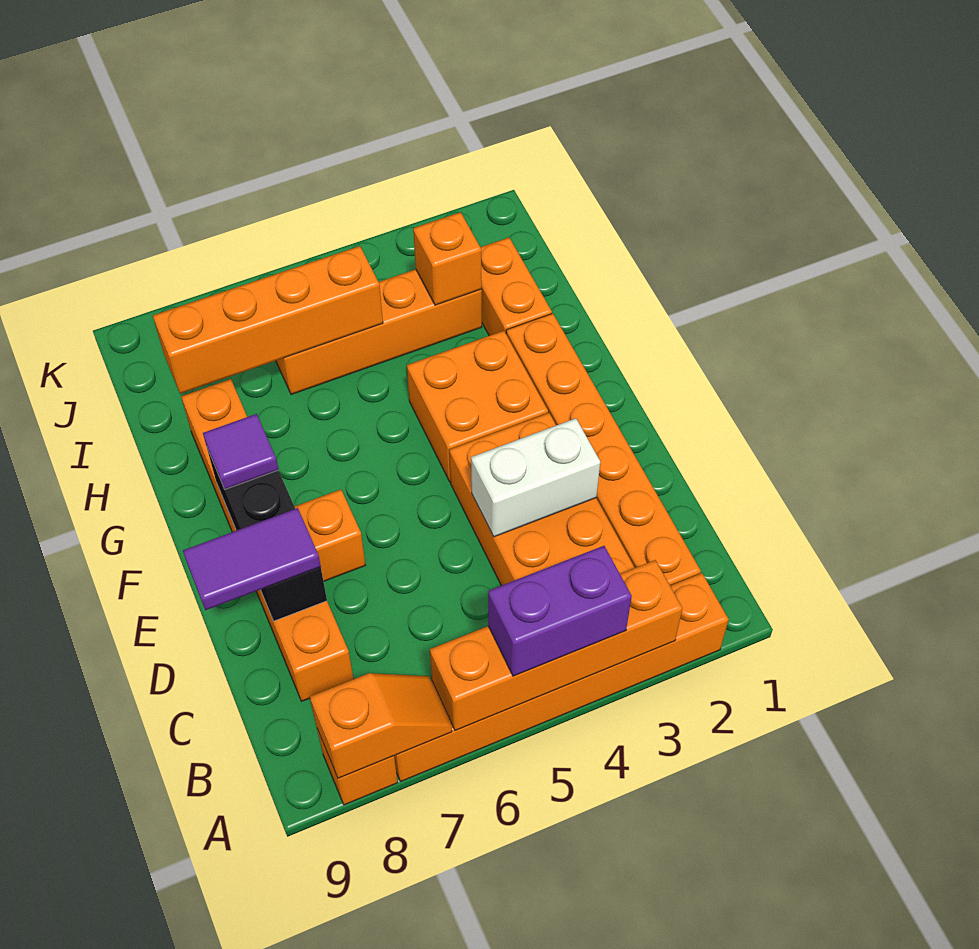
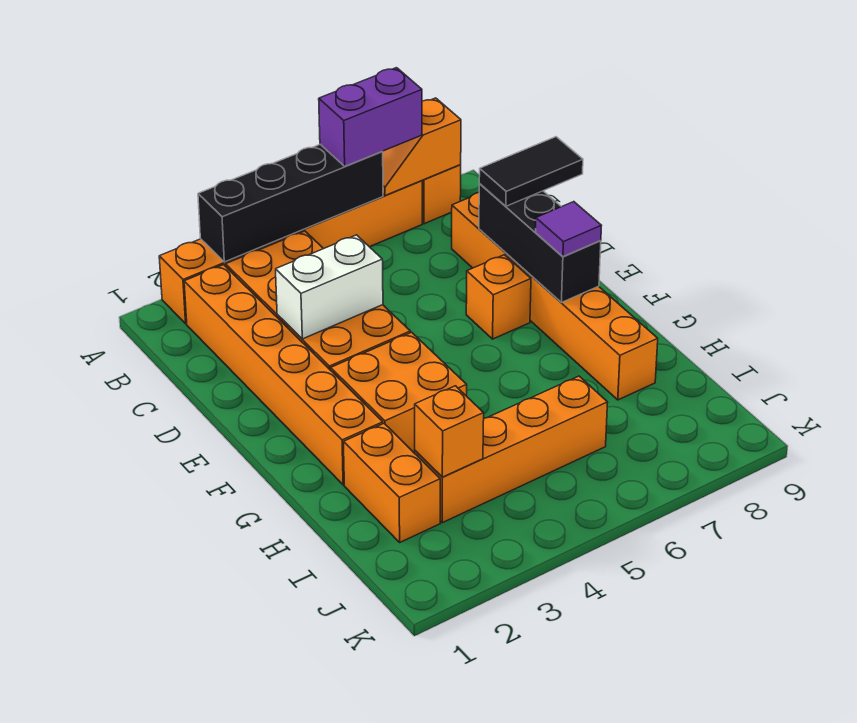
orange brick A3:A6 level 2 -> black brick A3:A6 level 2
purple brick A4:A5 level 3 -> purple brick A6:A7 level 3
purple tile D8:D9 level 3 -> black tile D8:D9 level 3
orange brick I5:I8 level 2 -> none

